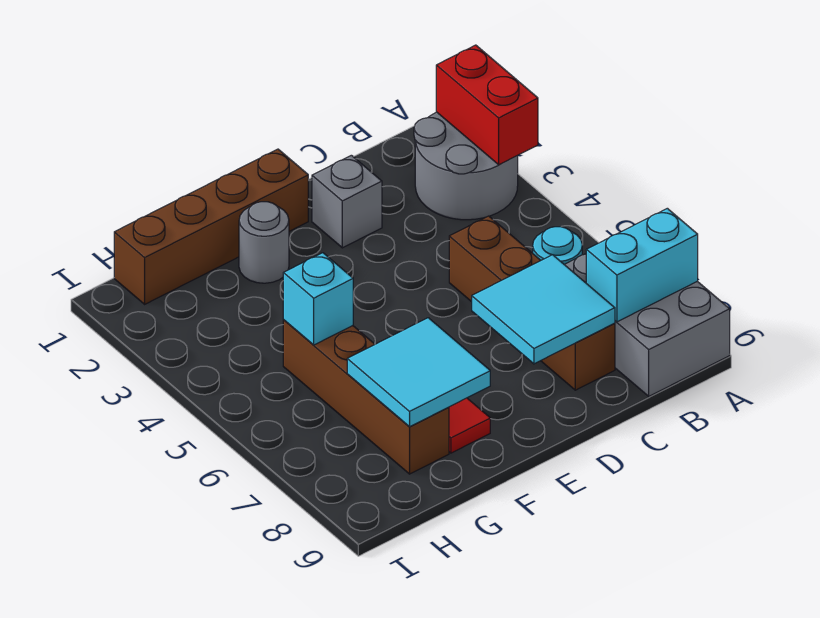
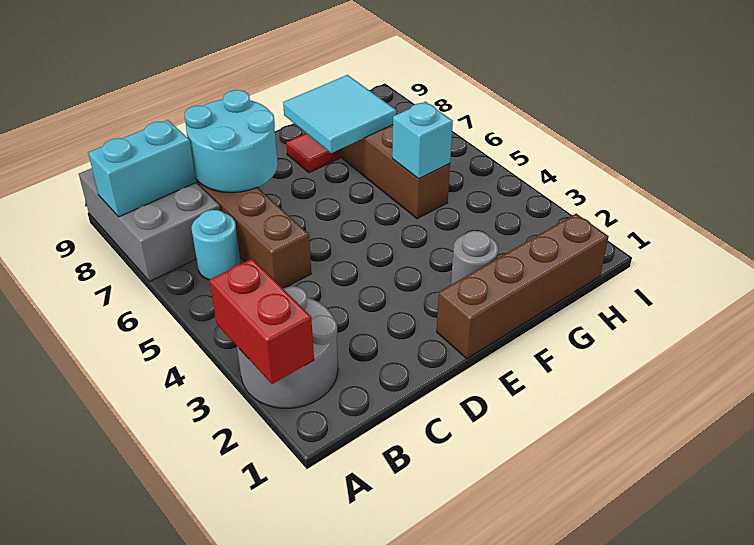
cyan tile C7:D8 level 2 -> cyan round brick C7:D8 level 2
grey brick D2 level 1 -> none

